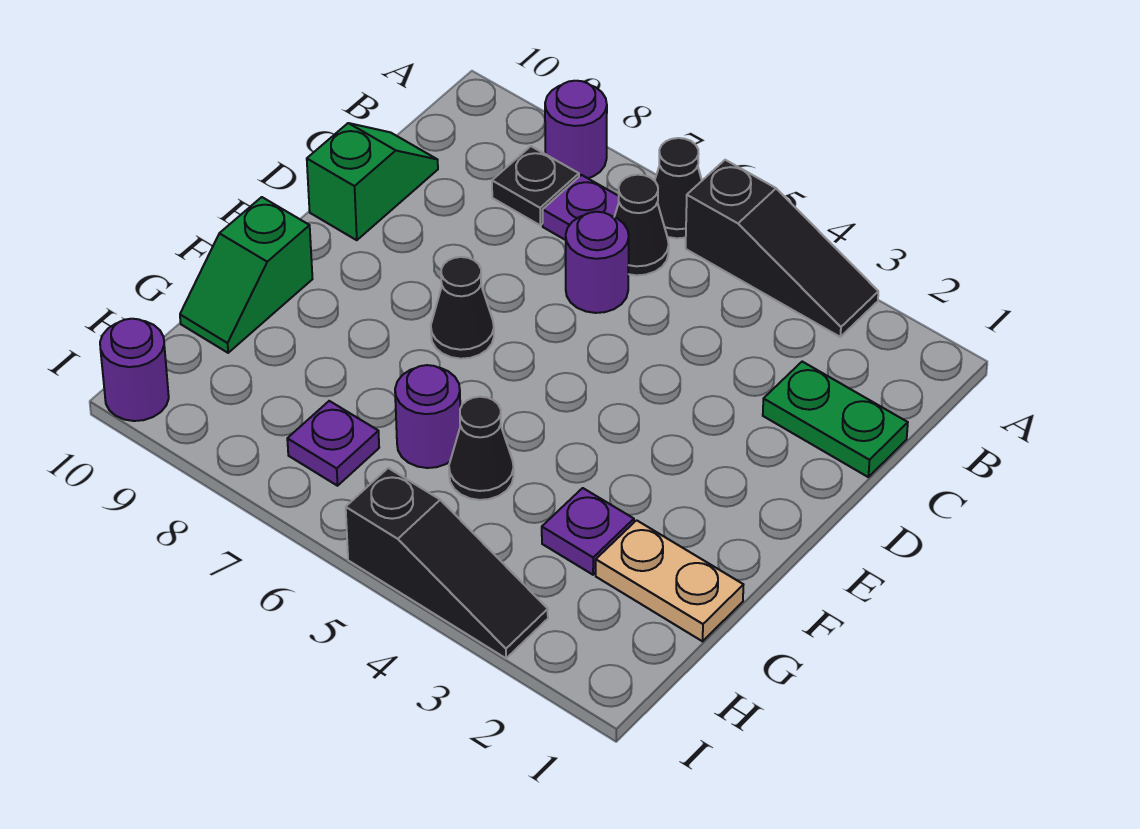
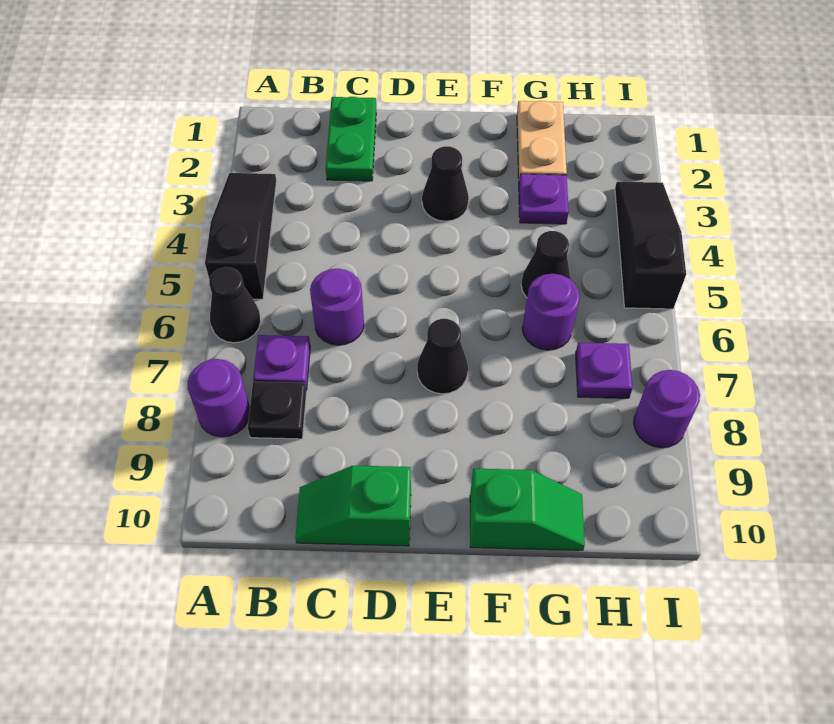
black cone B6 level 1 -> black cone E3 level 1
purple round brick I10 level 1 -> purple round brick I8 level 1

